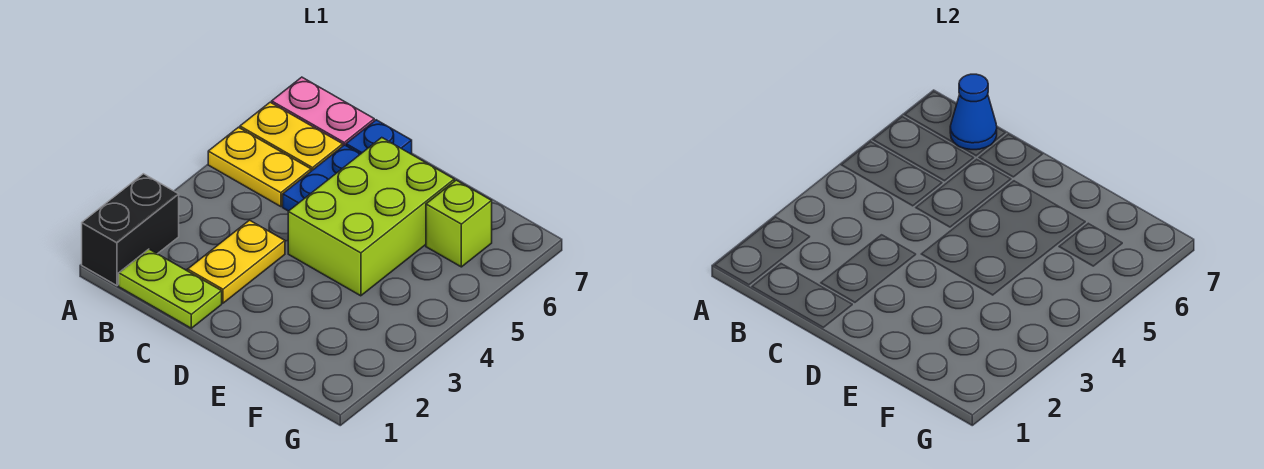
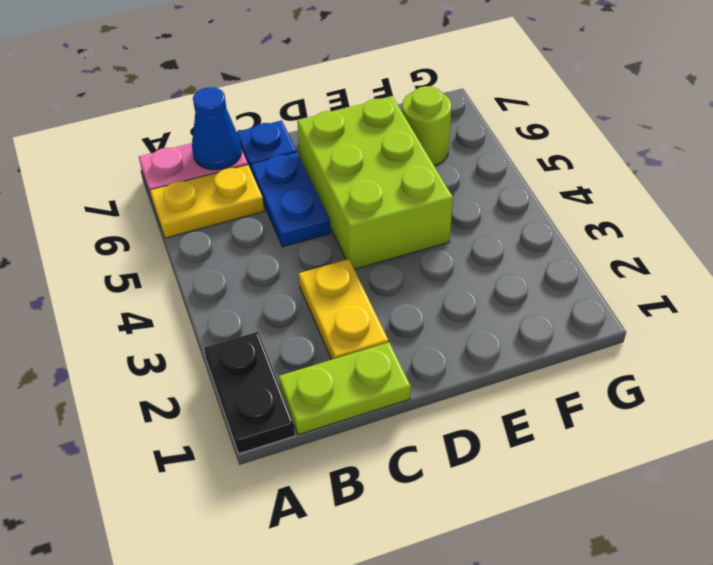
black brick A1:A2 level 1 -> black plate A1:A2 level 1
yellow plate A5:B5 level 1 -> none
lime brick F6 level 1 -> lime round brick F6 level 1

